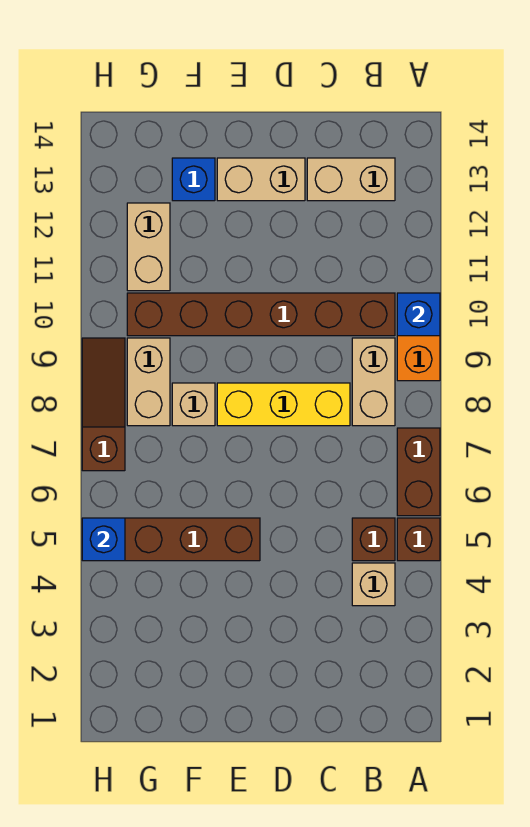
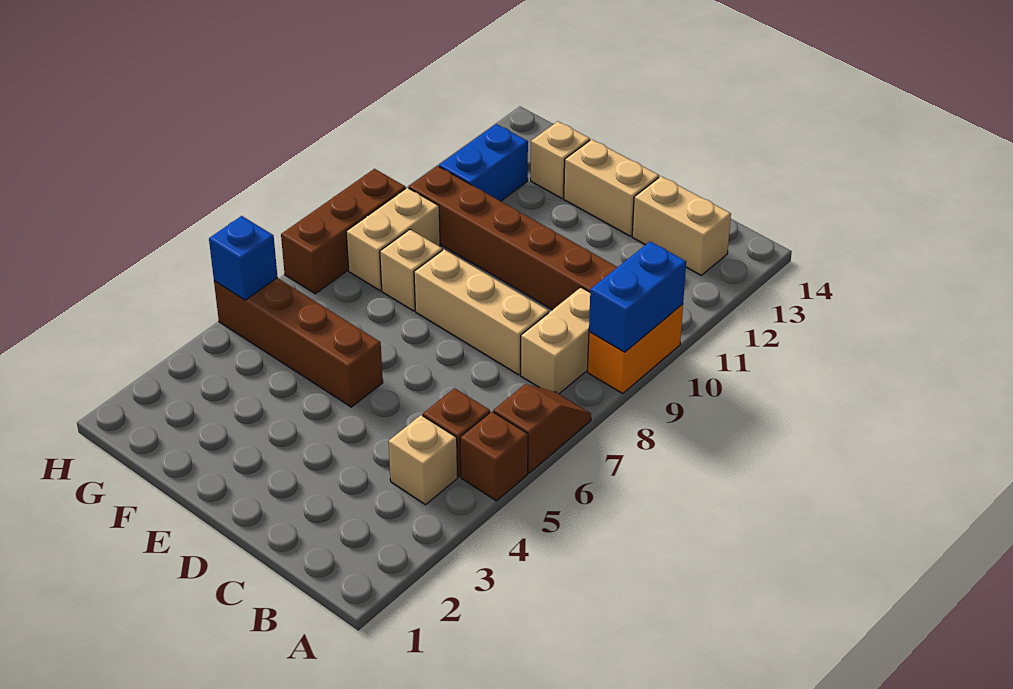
brown brick A6:A7 level 1 -> brown slope A6:A7 level 1 top 6
blue brick A10 level 2 -> blue brick A9:A10 level 2
yellow brick C8:E8 level 1 -> tan brick C8:E8 level 1
blue brick F13 level 1 -> tan brick F13 level 1
tan brick G11:G12 level 1 -> blue brick G11:G12 level 1
brown slope H7:H9 level 1 top 7 -> brown brick H7:H9 level 1

